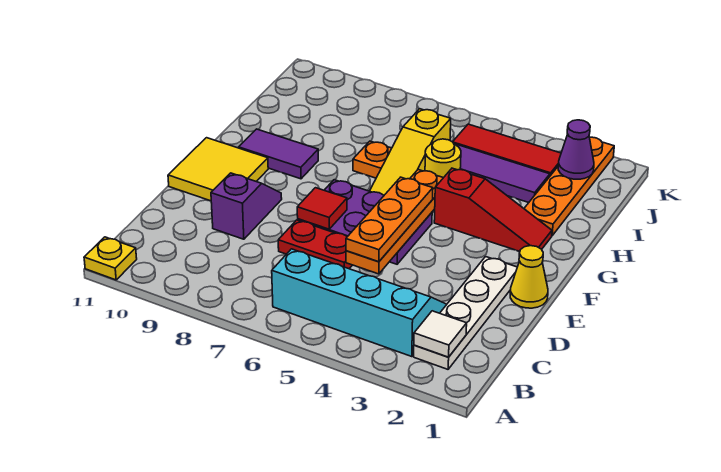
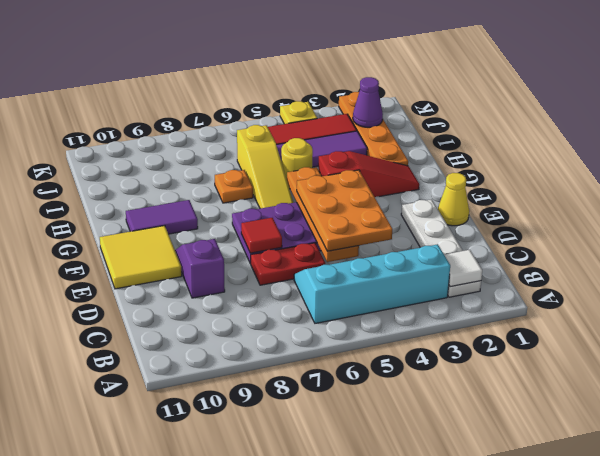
yellow plate A11 level 1 -> yellow plate K4 level 1
orange plate D5:F5 level 3 -> orange plate D4:F5 level 3

